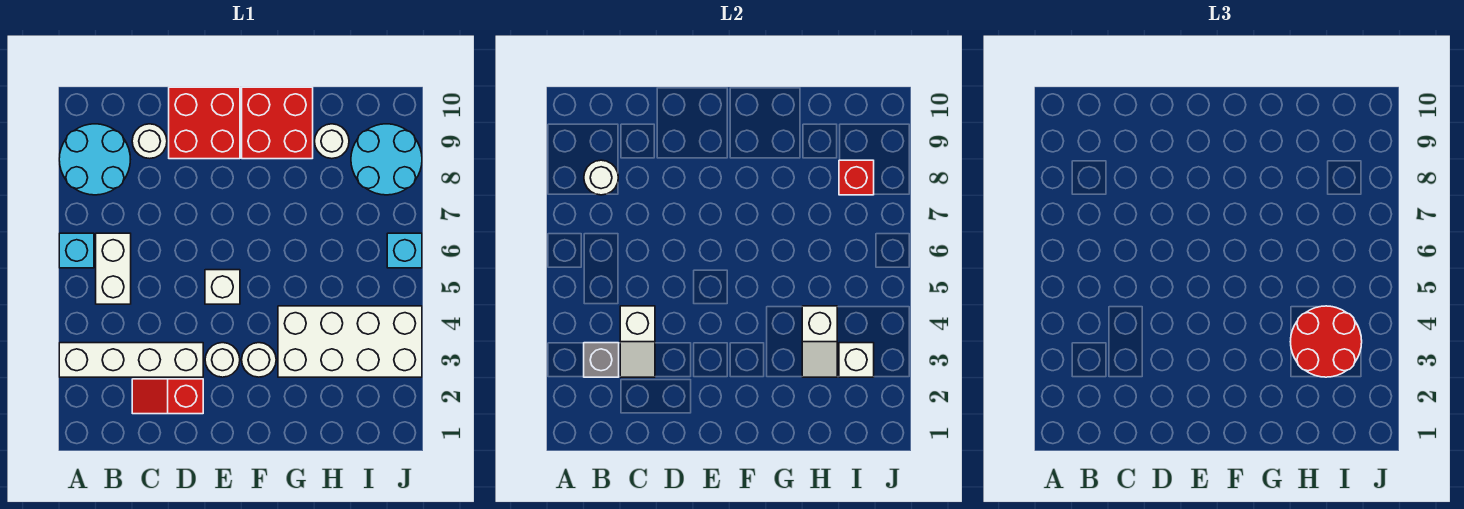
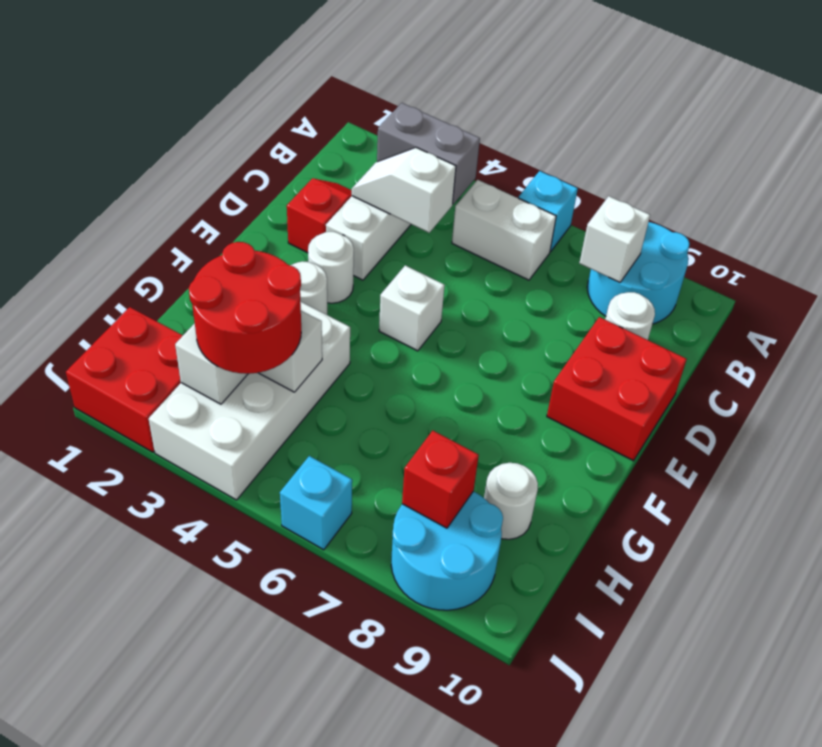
grey brick B3 level 2 -> grey brick B3:B4 level 2
white round brick B8 level 2 -> white brick B8 level 2
red brick F9:G10 level 1 -> red brick I1:J2 level 1

